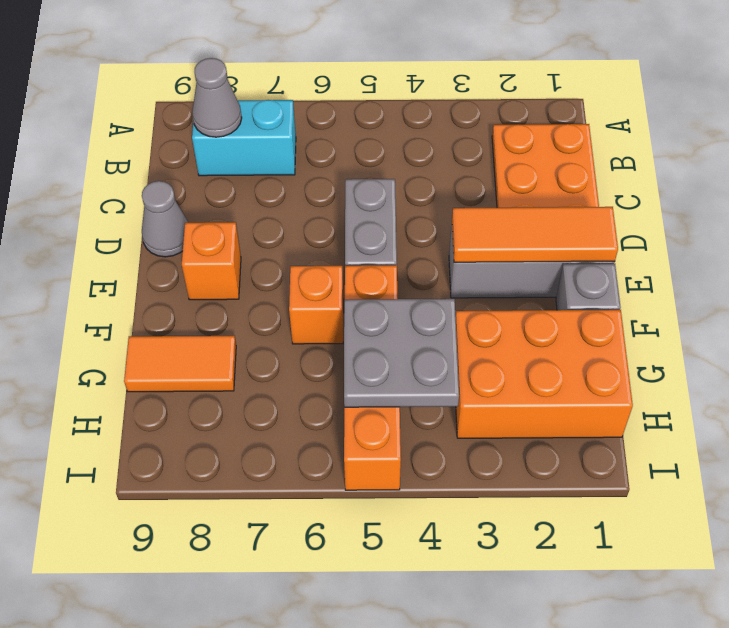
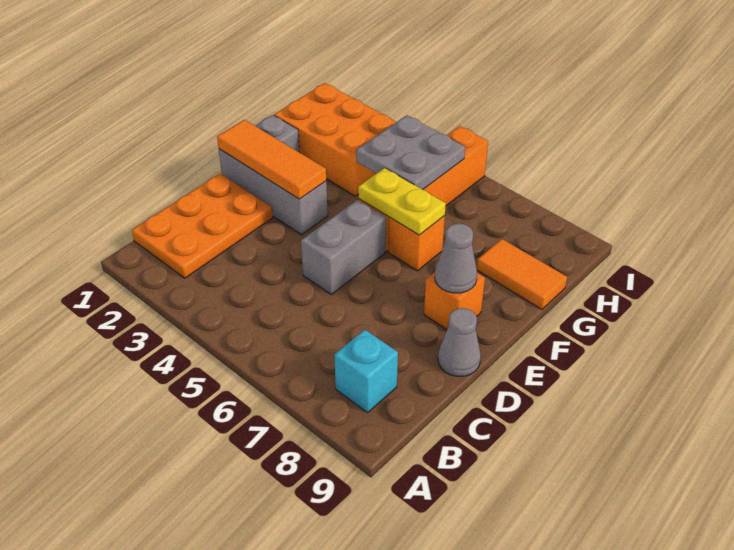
cyan brick B7:B8 level 1 -> cyan brick B8 level 1
grey cone B8 level 2 -> grey cone E8 level 2
none -> yellow plate F5:F6 level 2

